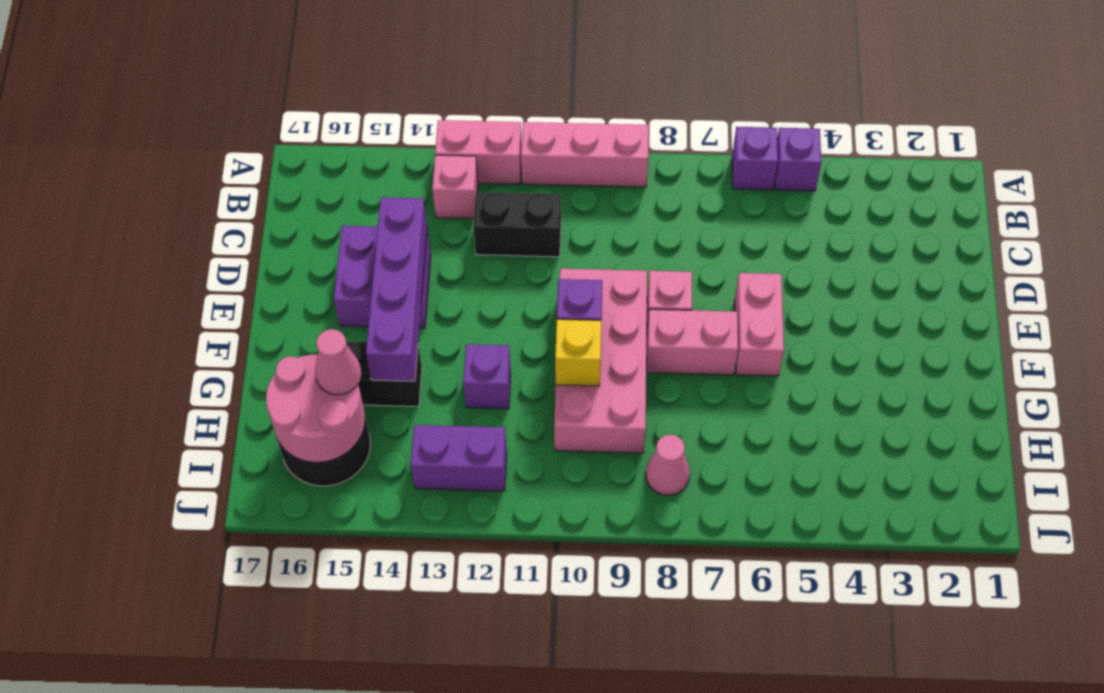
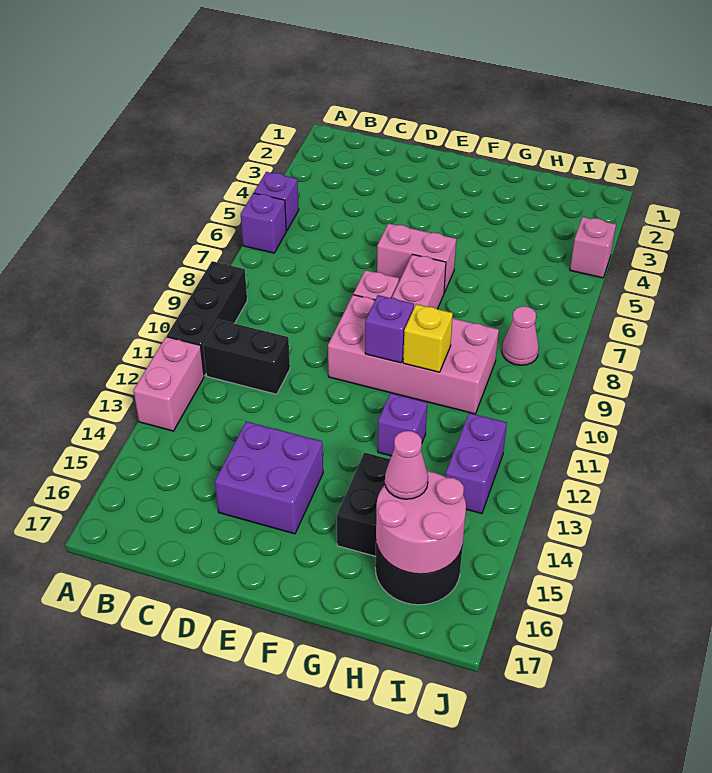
pink brick A9:A11 level 1 -> black brick A9:A11 level 1
pink brick B13 level 1 -> pink brick J4 level 1
black brick C11:C12 level 1 -> black brick B11:C11 level 1
purple brick D14:G14 level 2 -> none

